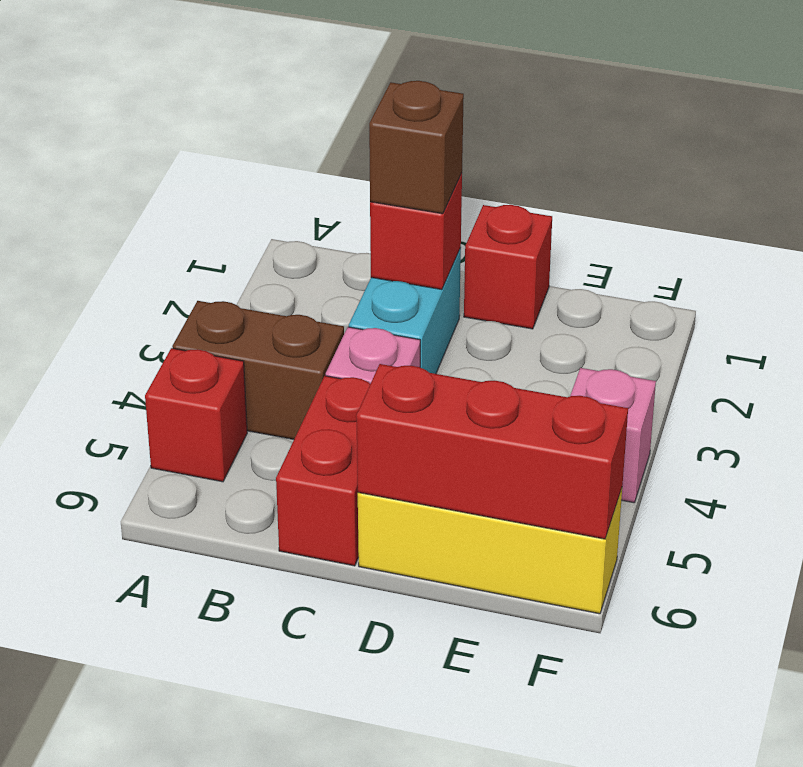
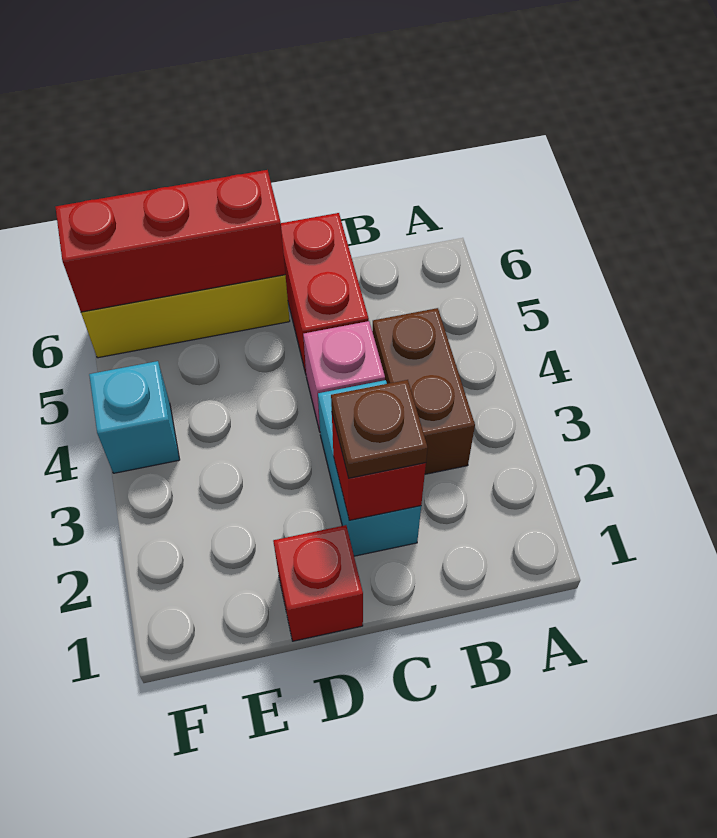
brown brick A4:B4 level 1 -> brown brick B3:B4 level 1
red brick A5 level 1 -> none
brown brick C2 level 3 -> brown plate C2 level 3
pink brick F4 level 1 -> cyan brick F4 level 1

